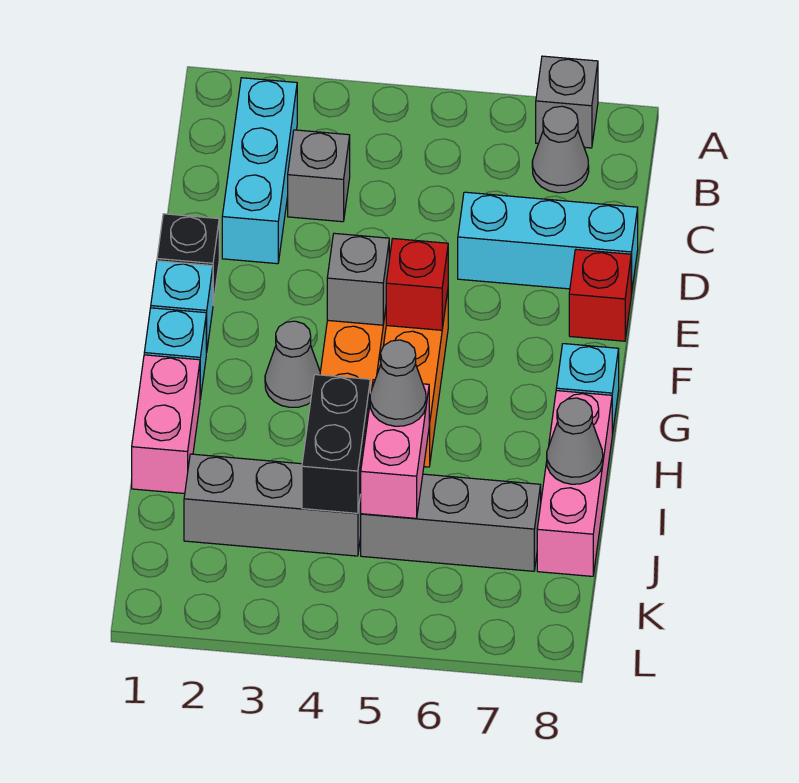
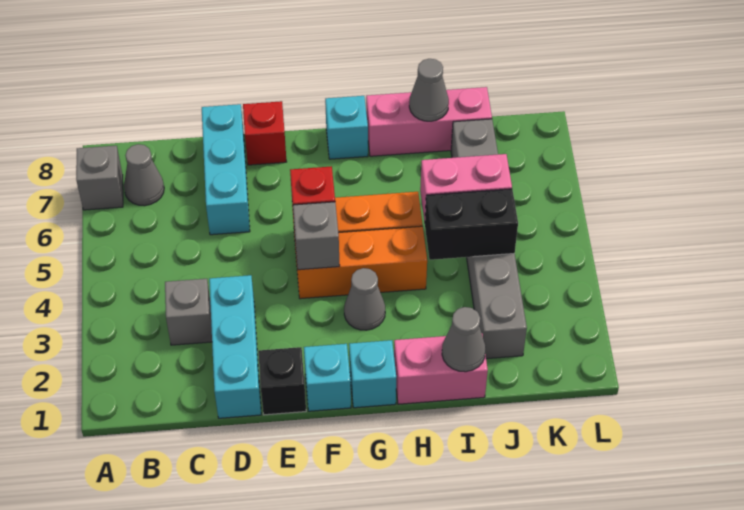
cyan brick B2:D2 level 1 -> cyan brick D1:D3 level 1
grey cone I5 level 3 -> grey cone I1 level 2

